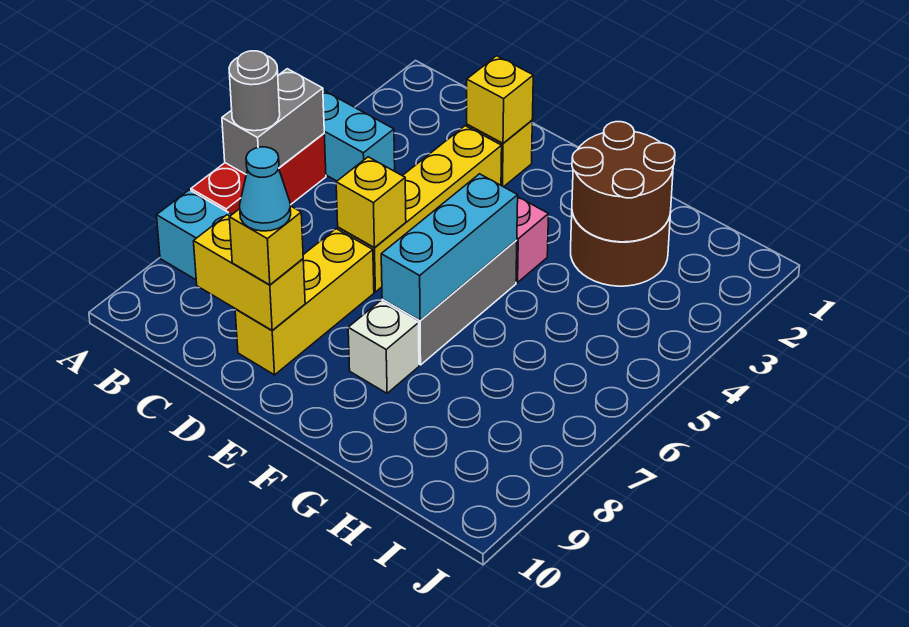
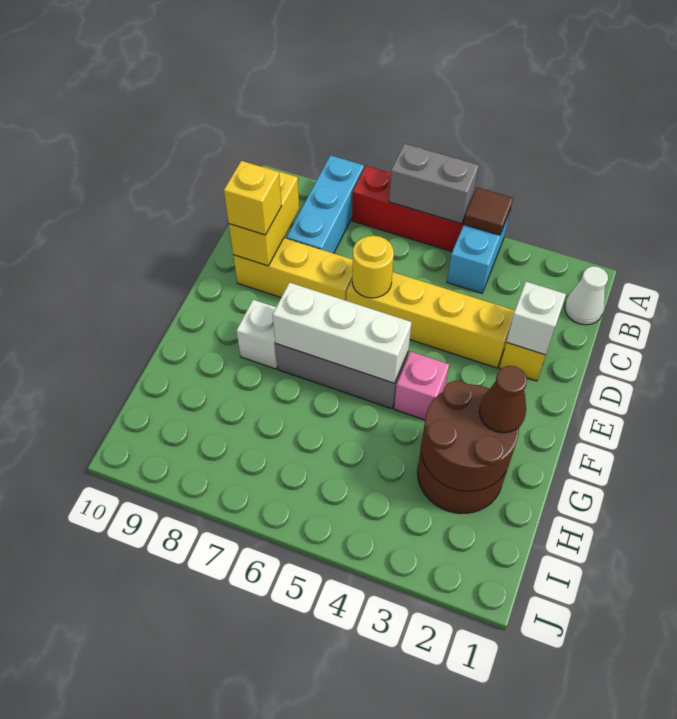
none -> brown tile A4 level 2
grey round brick A6 level 3 -> none
none -> white cone B1 level 1
yellow brick D2 level 2 -> white brick D2 level 2
yellow brick D6 level 2 -> yellow round brick D6 level 2
cyan cone D9 level 4 -> none
cyan brick F5:F7 level 2 -> white brick F5:F7 level 2
none -> brown cone G2 level 3

